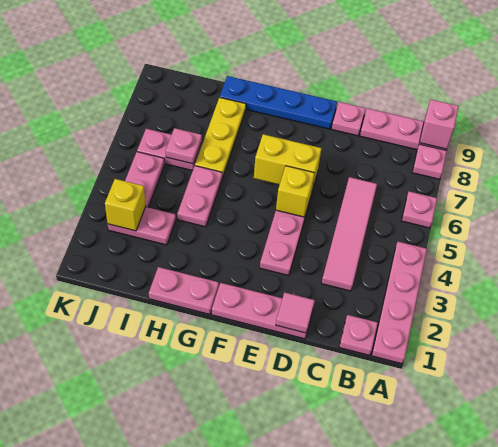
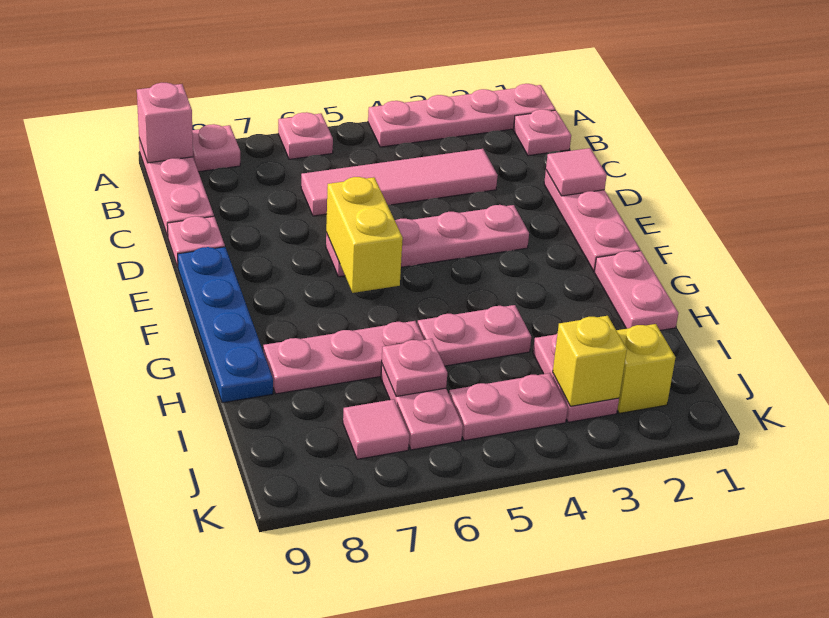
yellow brick E5 level 2 -> yellow brick J2 level 1
yellow plate H6:H8 level 1 -> pink plate H6:H8 level 1
none -> pink tile J7 level 1

